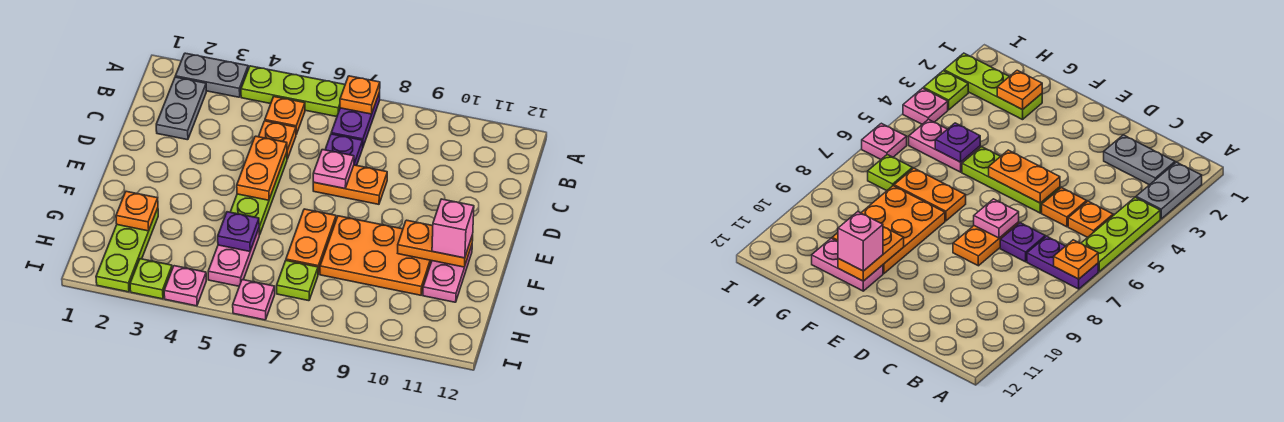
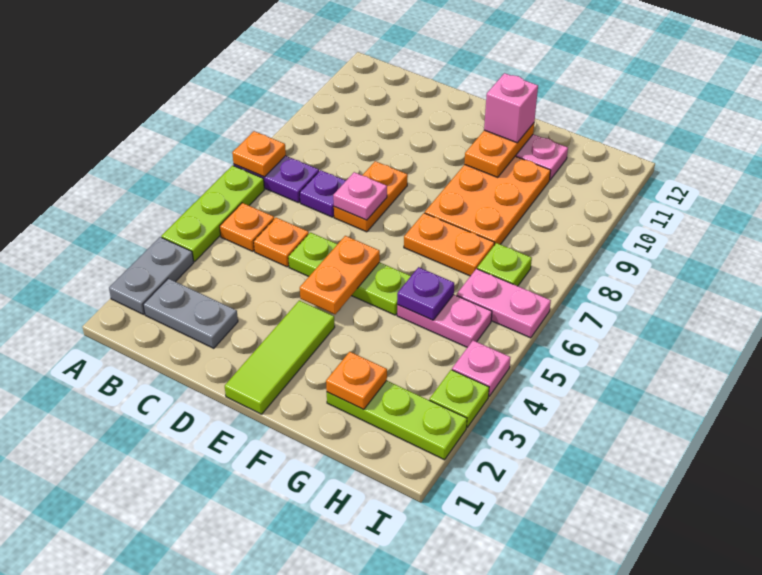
orange plate D5:E5 level 2 -> orange plate E4:E5 level 2
none -> lime tile E1:E3 level 1
pink plate I6 level 1 -> pink plate H6:I6 level 1

